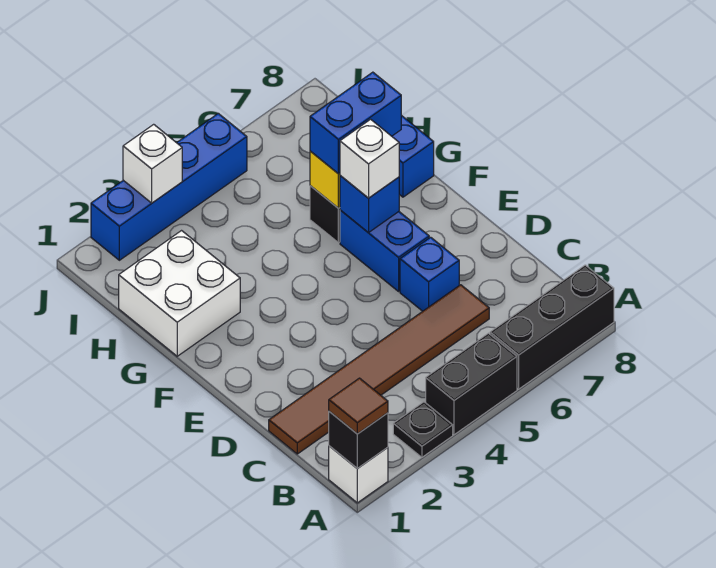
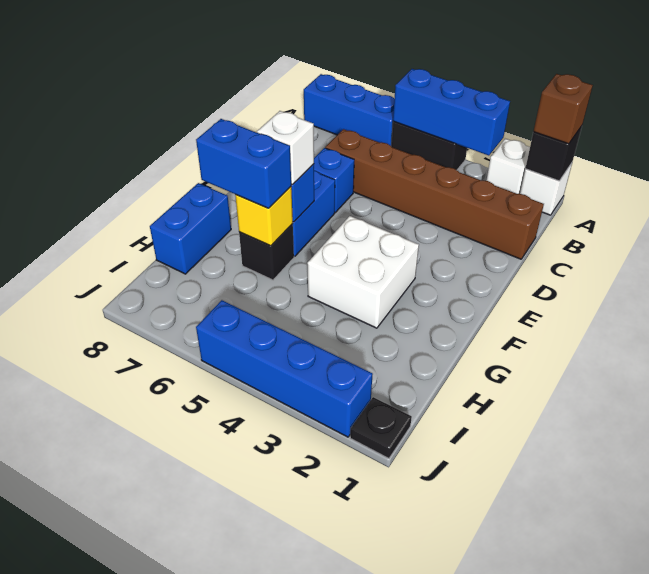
brown tile A1 level 3 -> brown brick A1 level 3
black plate A3 level 1 -> black plate J1 level 1
none -> blue brick A3:A5 level 2
black brick A6:A8 level 1 -> blue brick A6:A8 level 1
brown tile C1:C6 level 1 -> brown brick C1:C6 level 1
white brick G1:H2 level 1 -> white brick F3:G4 level 1
white brick J3 level 2 -> white brick A2 level 1

